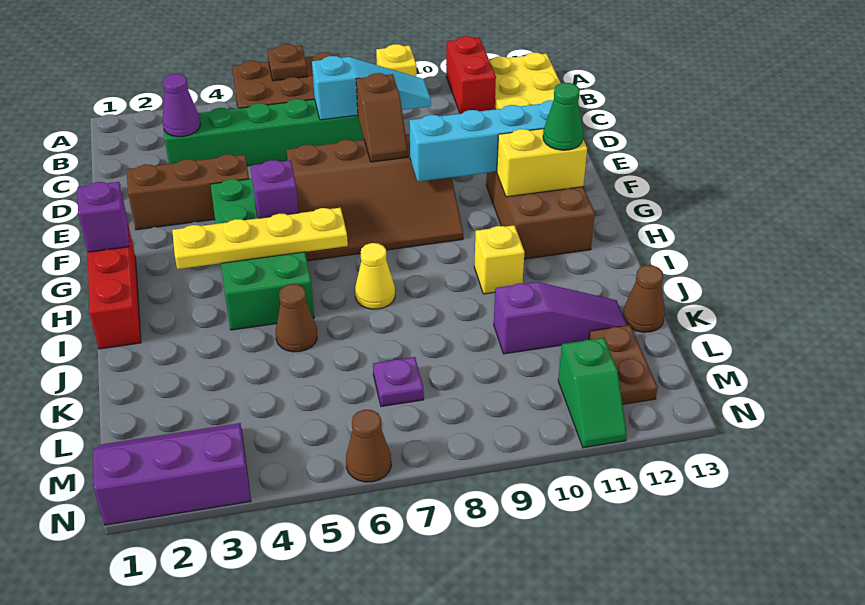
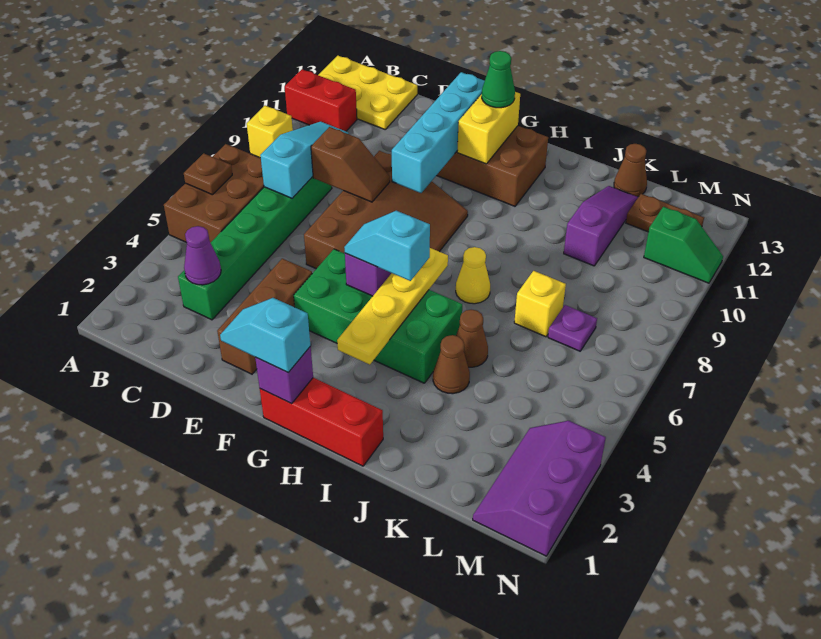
none -> cyan slope F1:G1 level 3 top G
none -> cyan slope G5:H5 level 3 top H
yellow brick I10 level 1 -> yellow brick K7 level 1
brown cone N6 level 1 -> brown cone J4 level 1

